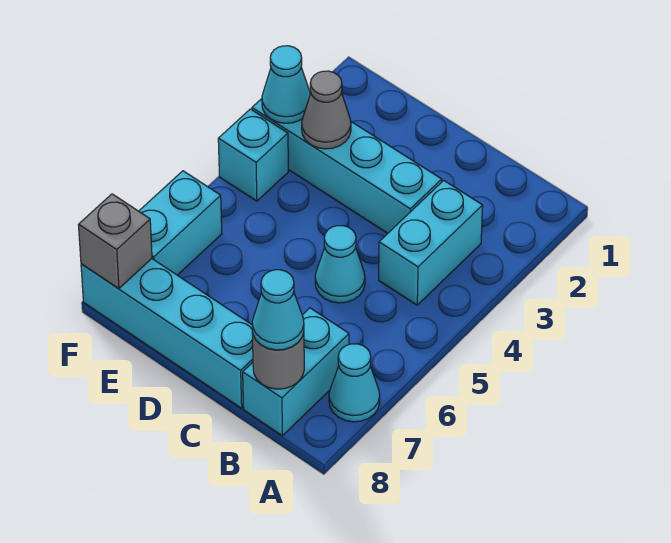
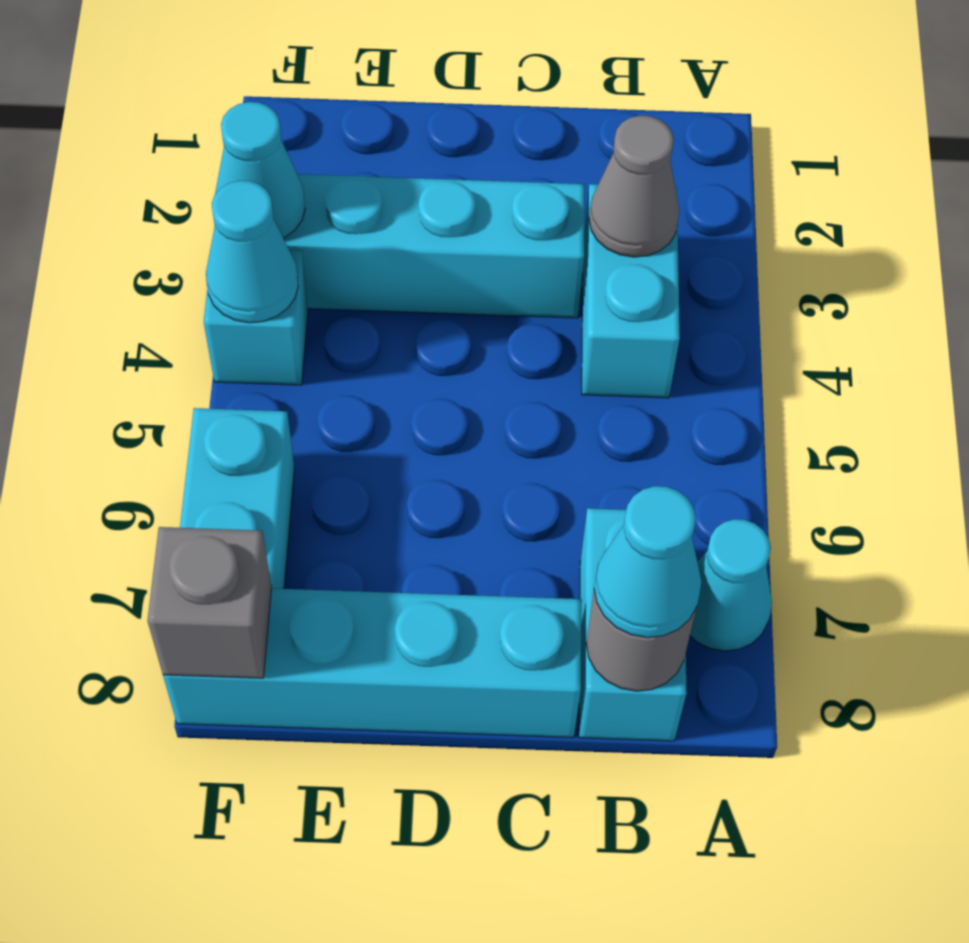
cyan cone C5 level 1 -> cyan cone F4 level 2
grey cone E3 level 2 -> grey cone B3 level 2

